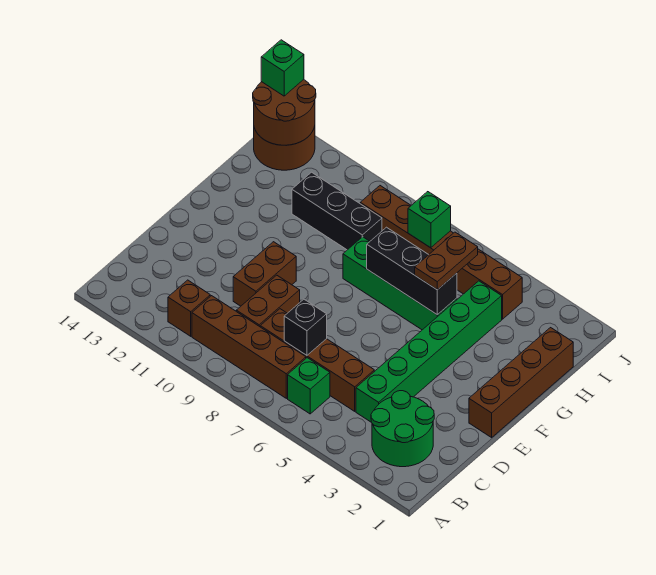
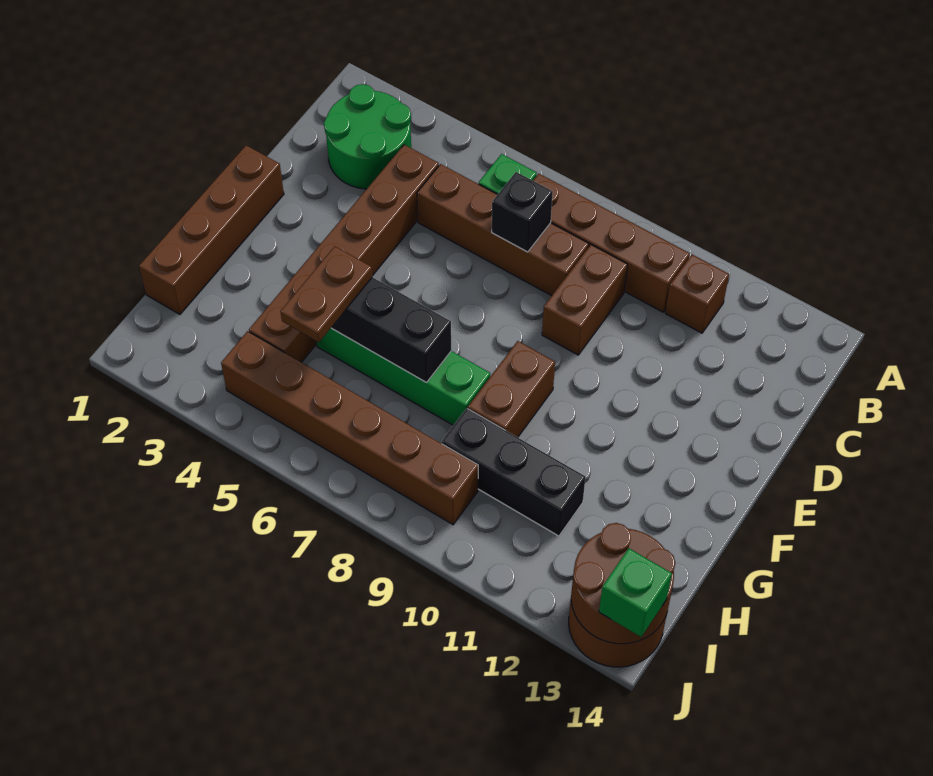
green brick C4:H4 level 1 -> brown brick C4:H4 level 1
brown brick D10:E10 level 1 -> brown brick F9:G9 level 1
green brick I7 level 2 -> none

